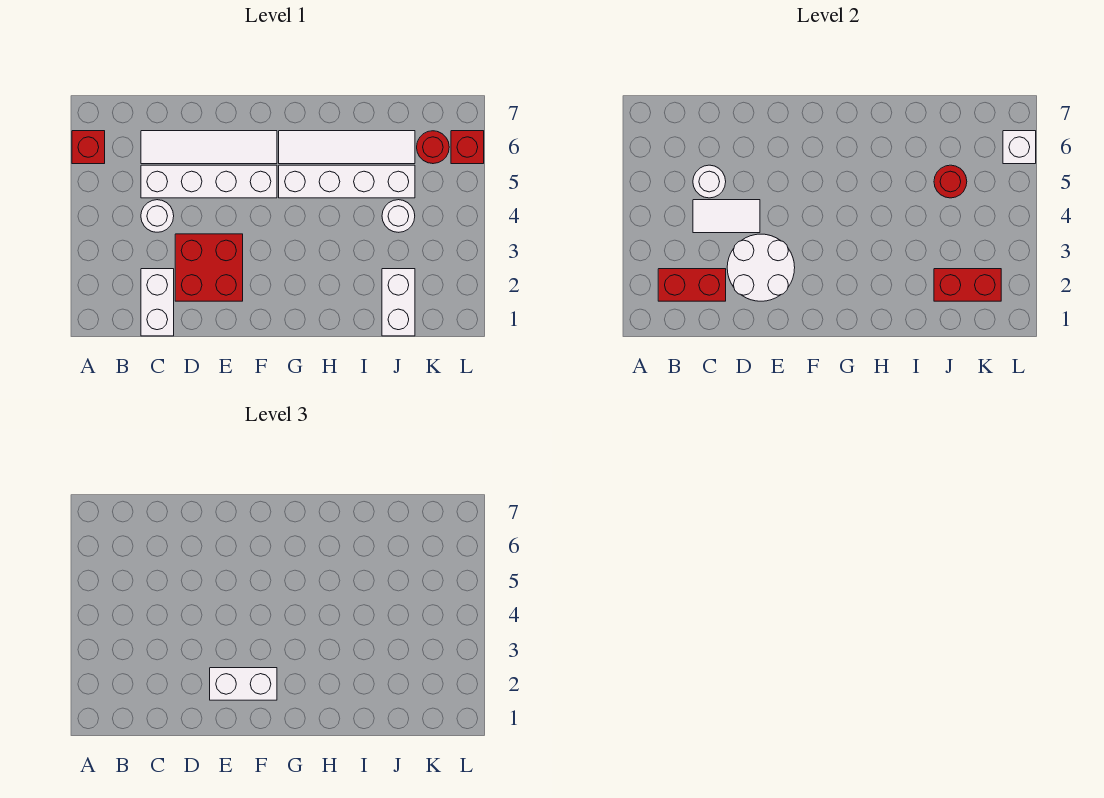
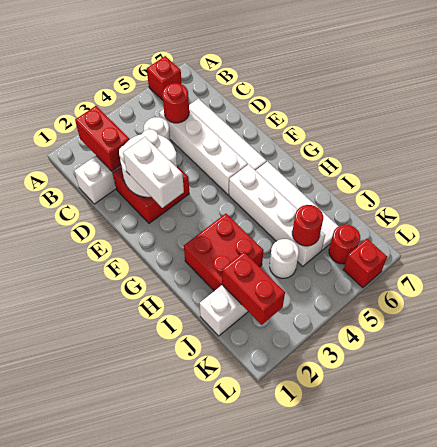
white tile C4:D4 level 2 -> none
white round brick C5 level 2 -> red round brick C5 level 2
none -> red brick H2:I3 level 1
white brick L6 level 2 -> none

